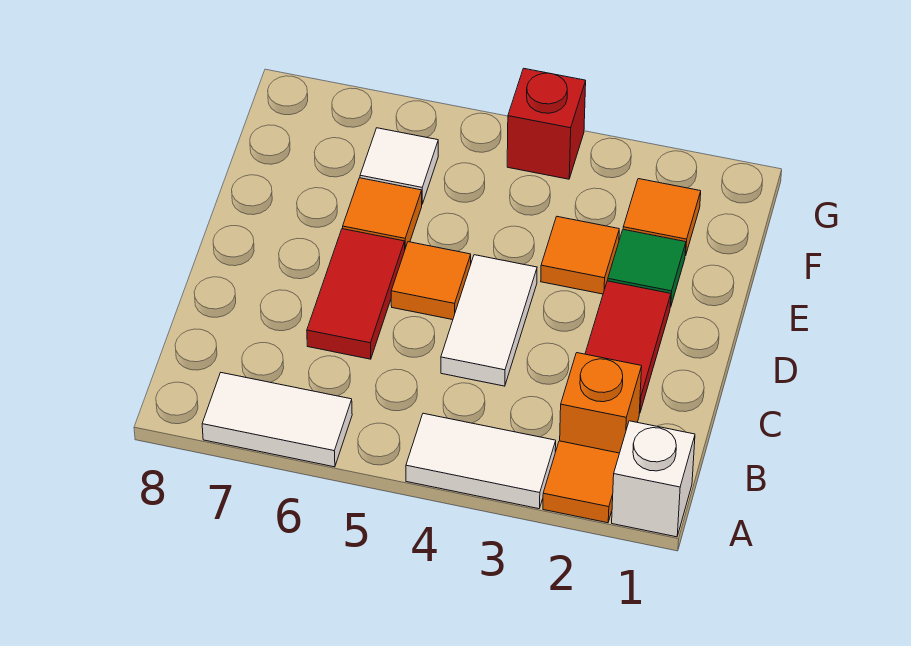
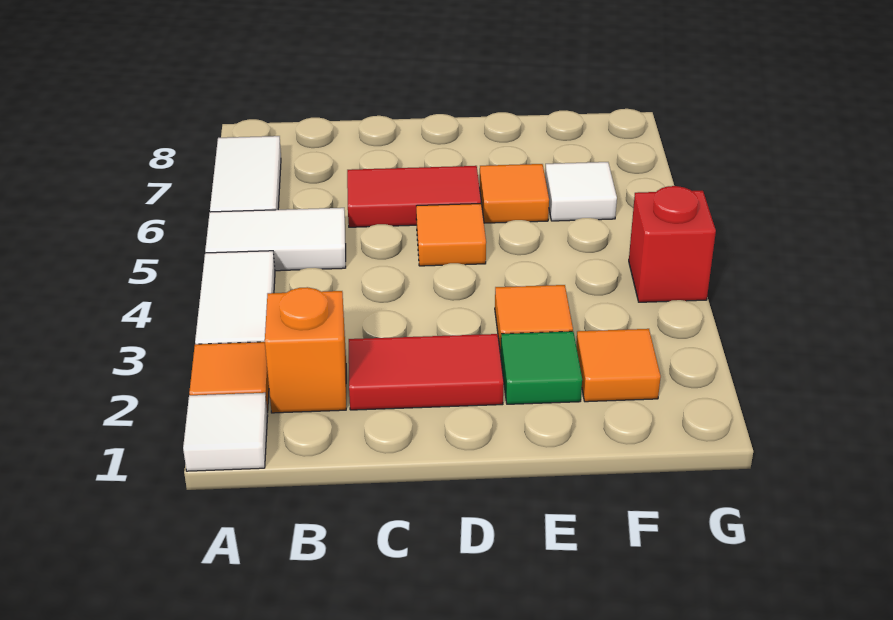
white brick A1 level 1 -> white tile A1 level 1
white tile C4:D4 level 1 -> white tile A5:B5 level 1

